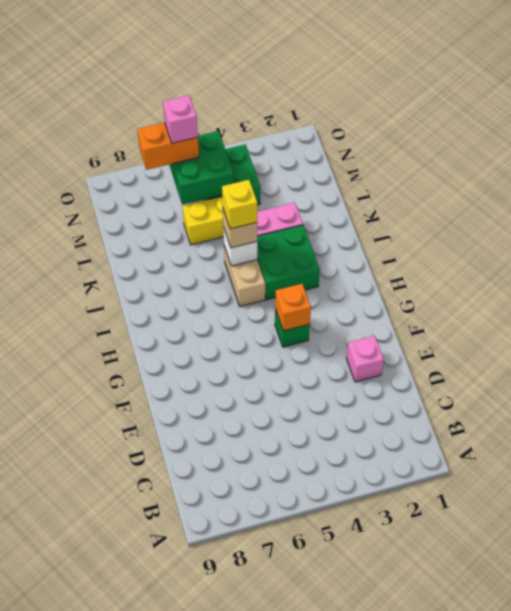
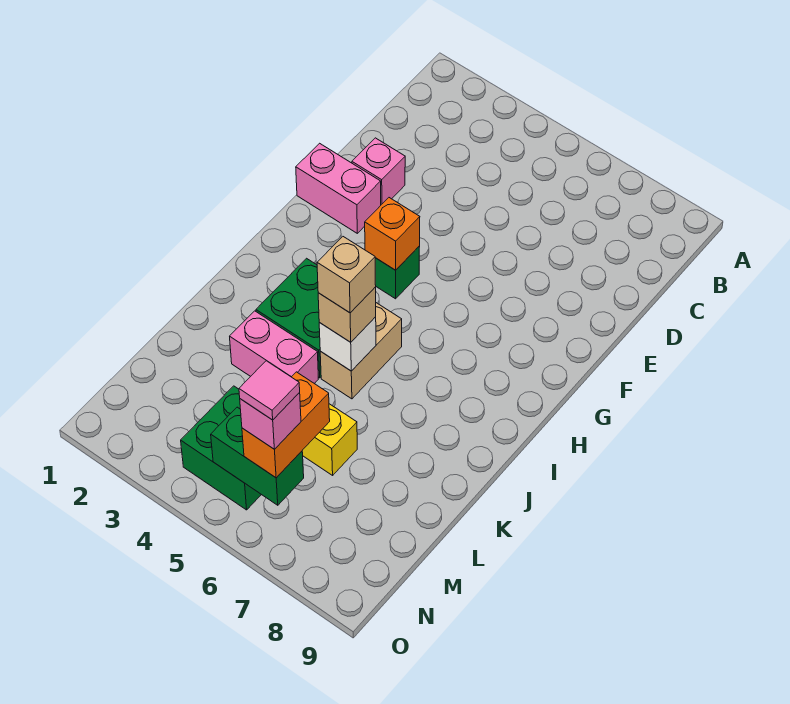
none -> pink brick F1:F2 level 1
yellow brick J5 level 4 -> tan brick J5 level 4
green brick M5:N6 level 2 -> green brick N5:N6 level 2
orange brick N6:N7 level 3 -> orange brick M6:N6 level 3
none -> pink tile N6 level 5

